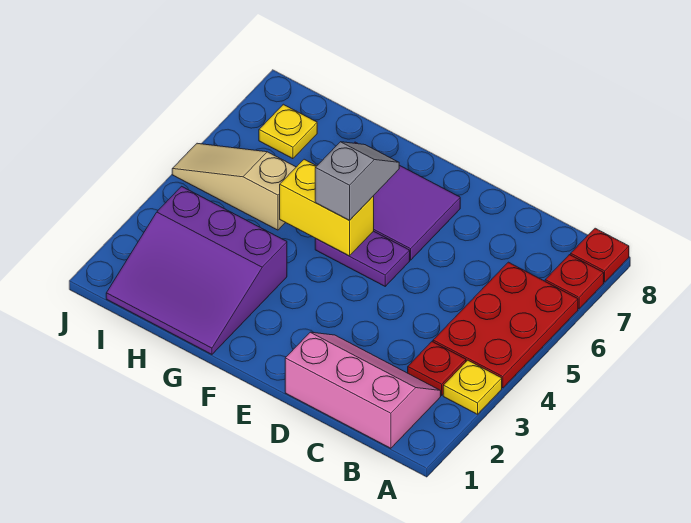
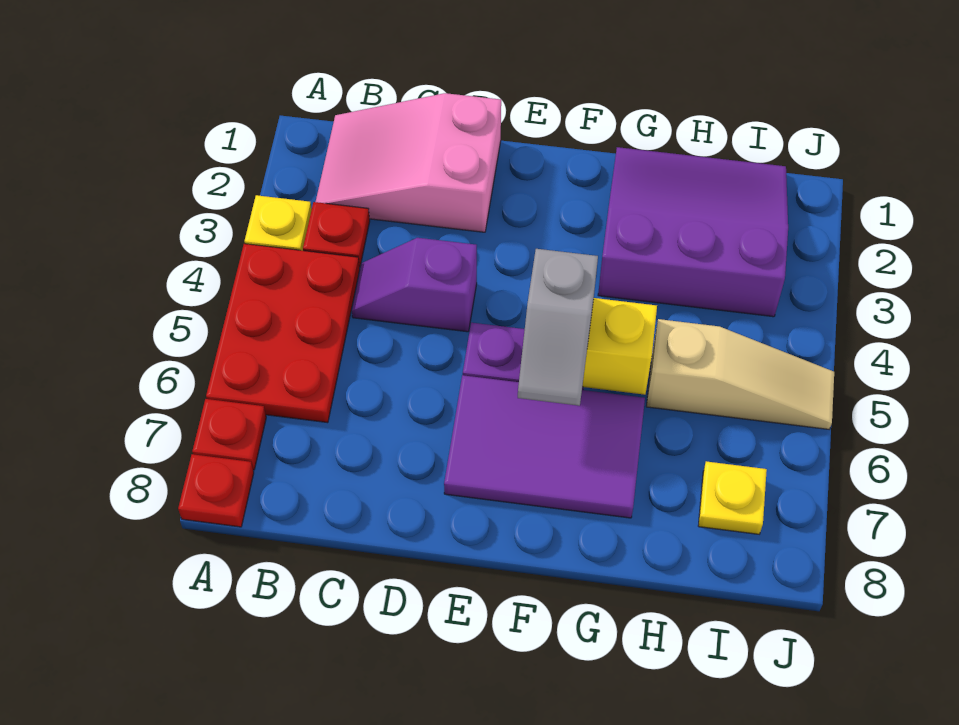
pink slope B1:D2 level 1 top 1 -> pink slope B1:D2 level 1 top D
none -> purple slope C4:D4 level 1 top D

